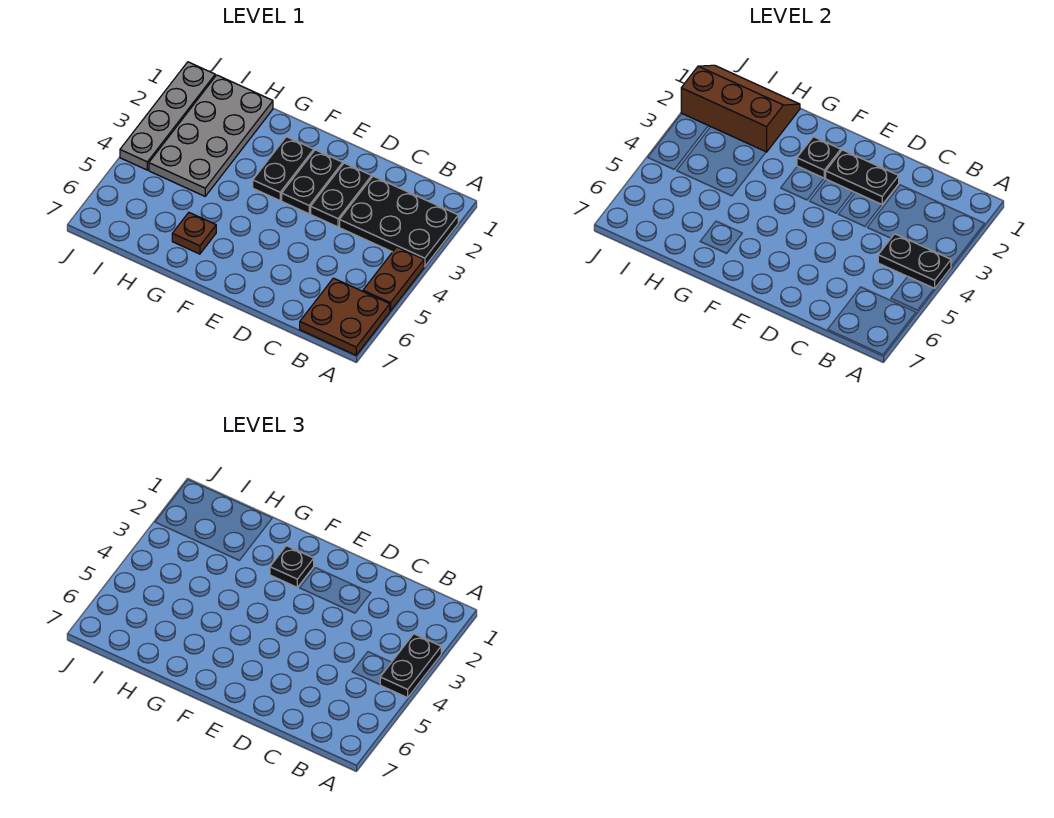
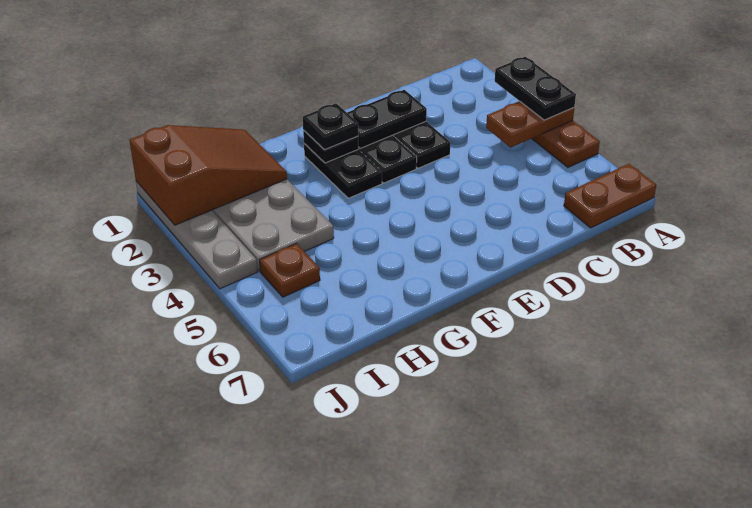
black plate A2:C3 level 1 -> none
black plate A4:B4 level 2 -> brown plate A4:B4 level 2
brown plate A6:B7 level 1 -> brown plate A7:B7 level 1
brown plate G6 level 1 -> brown plate I5 level 1
brown slope H1:J2 level 2 top 2 -> brown slope H1:J2 level 2 top J

